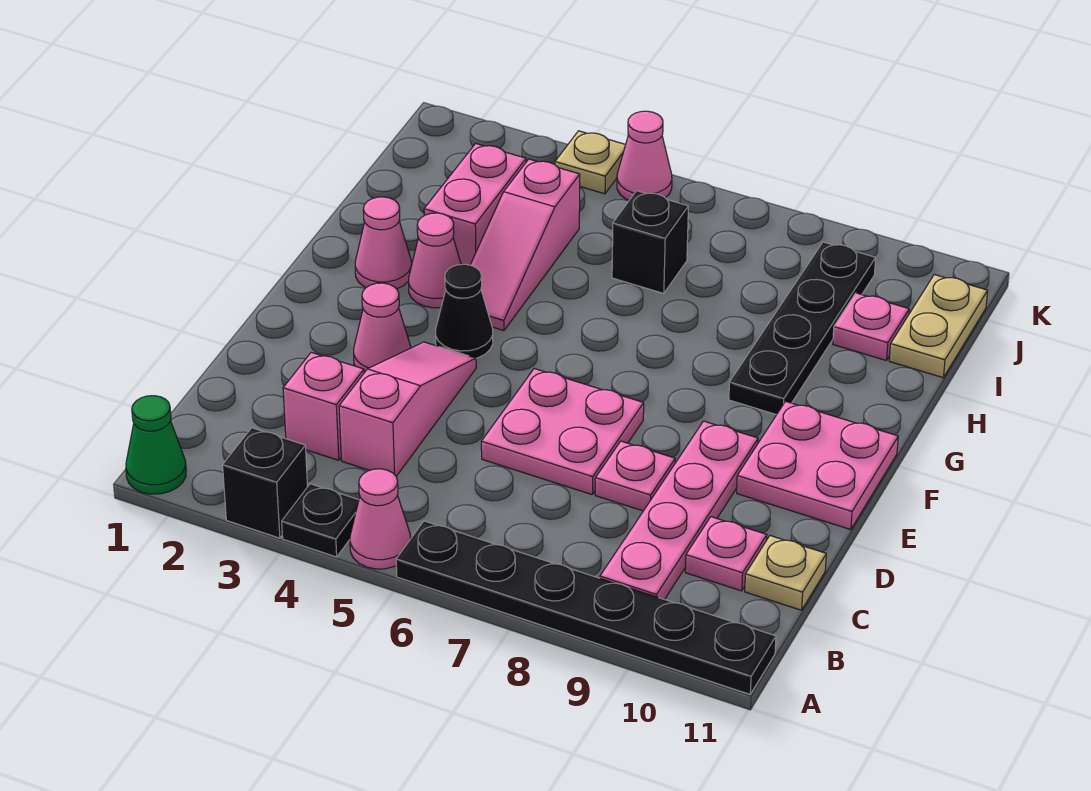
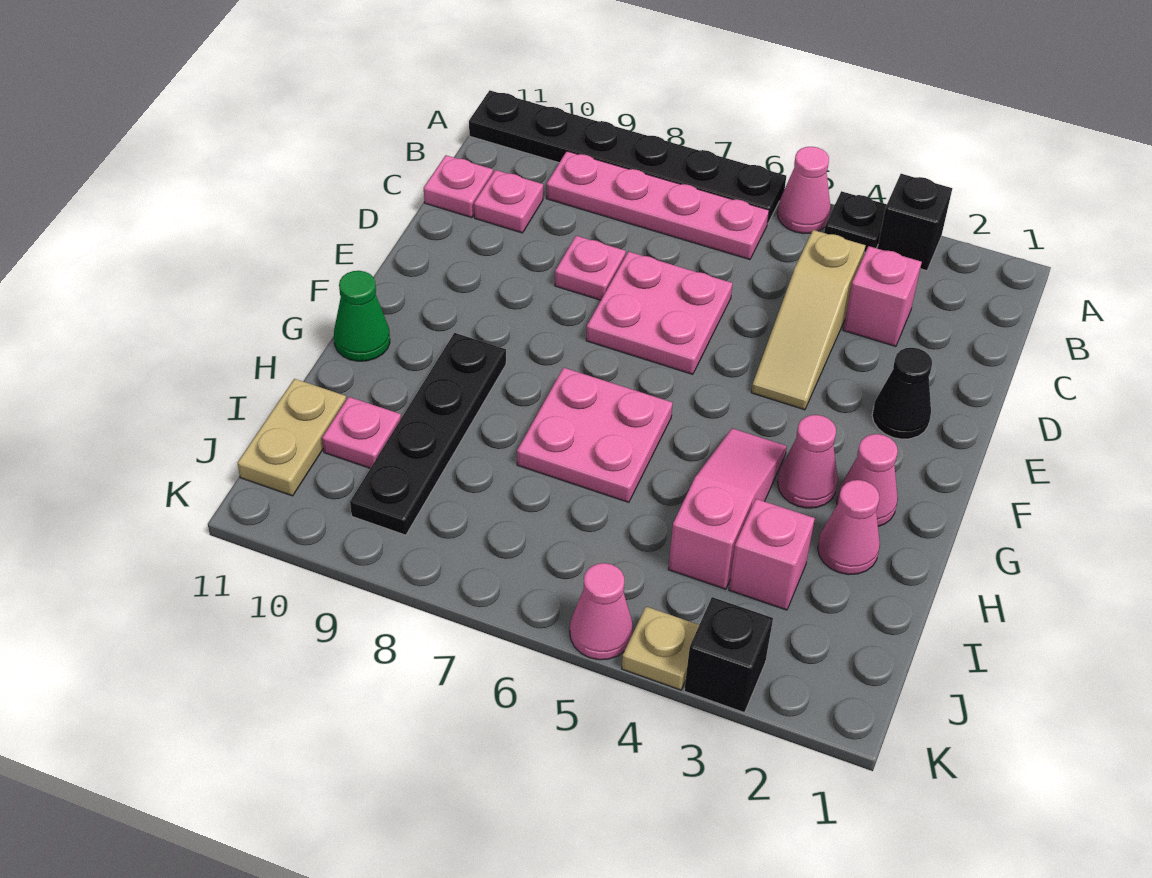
green cone A1 level 1 -> green cone G11 level 1
pink plate B9:E9 level 1 -> pink plate B6:B9 level 1
pink slope C4:E4 level 1 top C -> tan slope C4:E4 level 1 top C
tan plate C11 level 1 -> pink plate C11 level 1
pink cone E3 level 1 -> pink cone H2 level 1
pink plate E10:F11 level 1 -> pink plate G6:H7 level 1
black cone F4 level 1 -> black cone E2 level 1
pink brick H3:I3 level 1 -> pink brick I3 level 1
black brick I6 level 1 -> black brick K3 level 1

